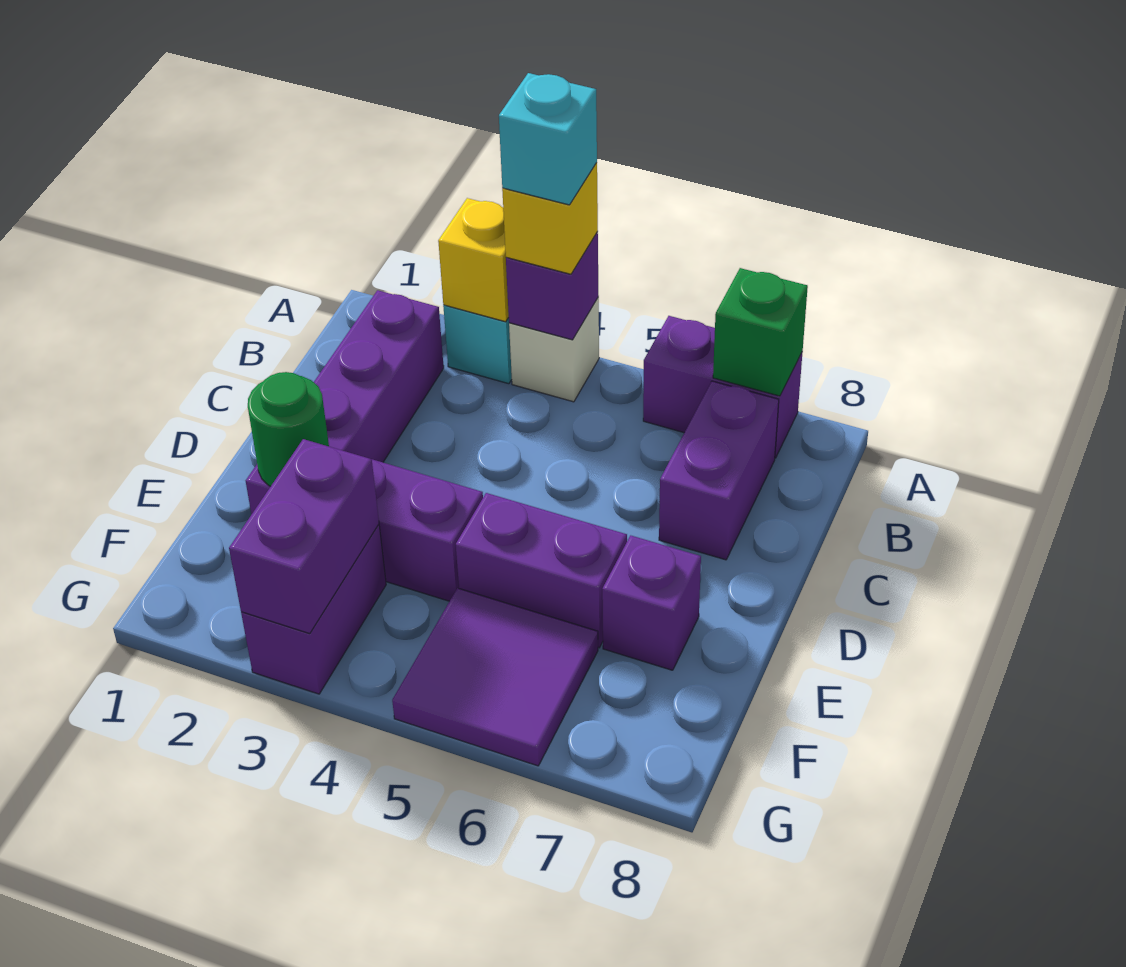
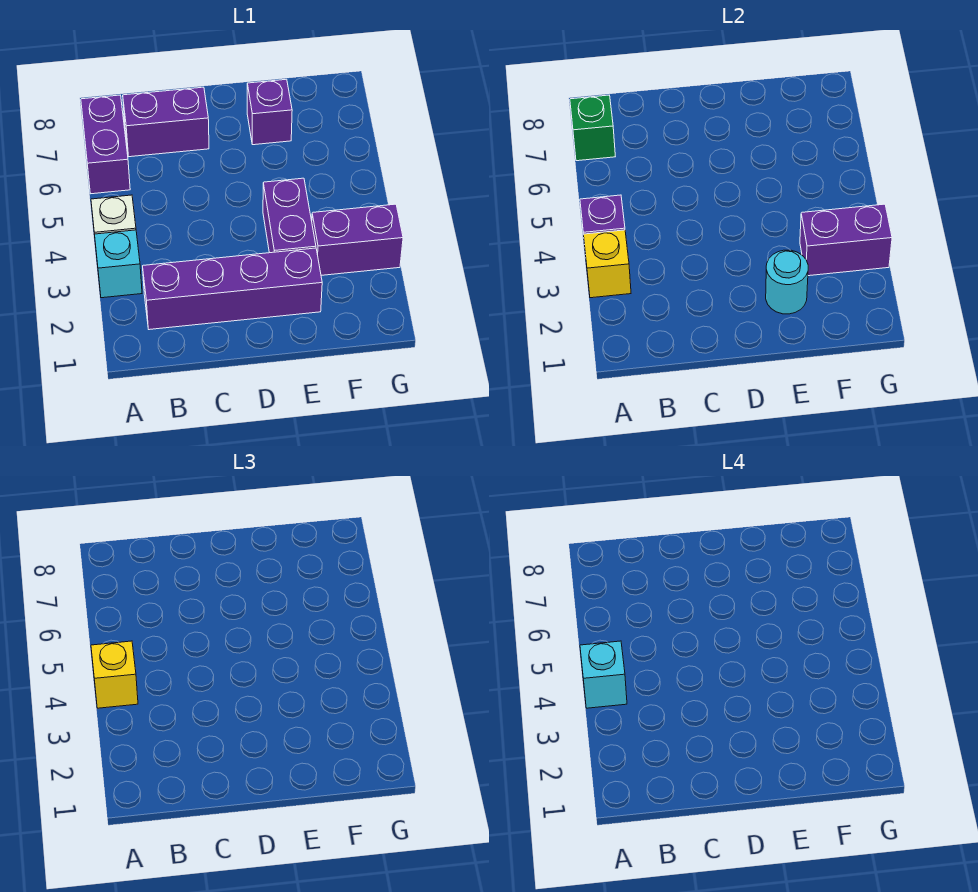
green round brick E2 level 2 -> cyan round brick E2 level 2
purple brick E5:E6 level 1 -> none
purple tile F5:G6 level 1 -> none

